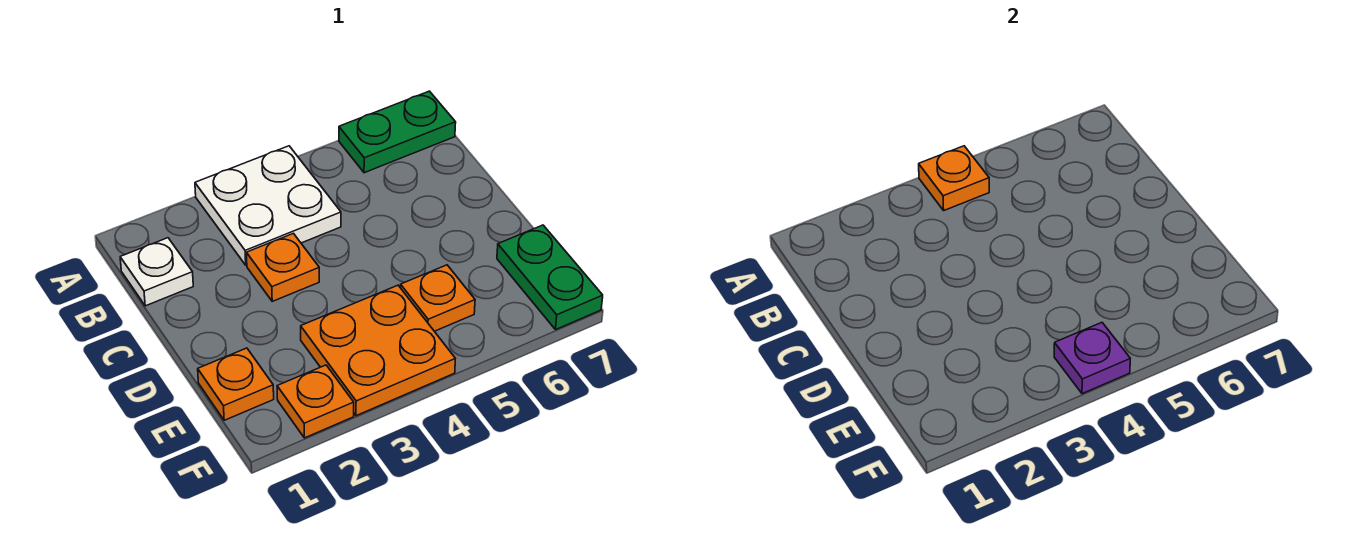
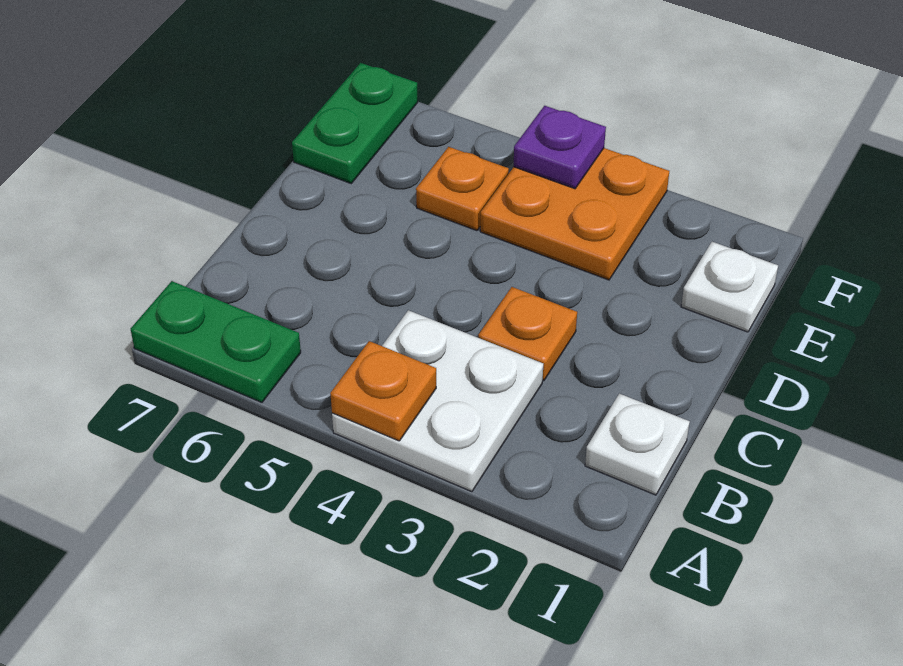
orange plate E1 level 1 -> white plate E1 level 1
orange plate F2 level 1 -> none

